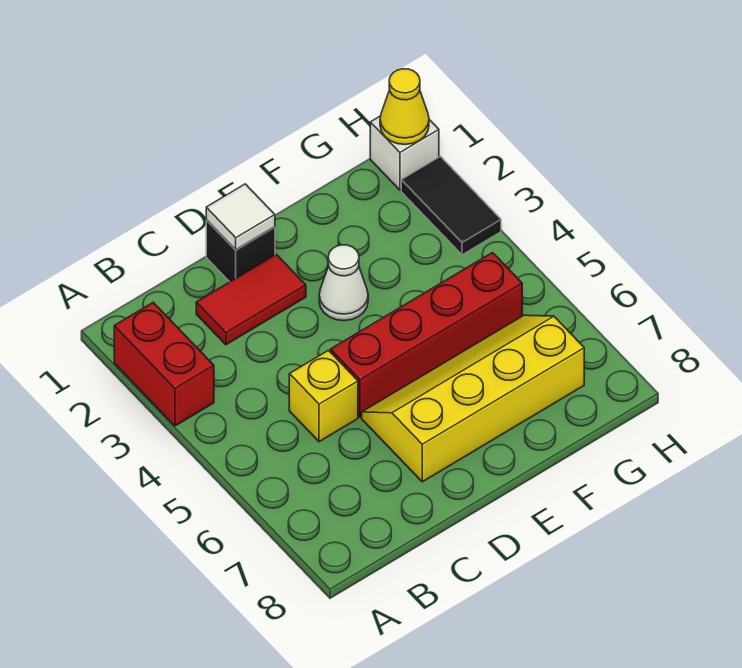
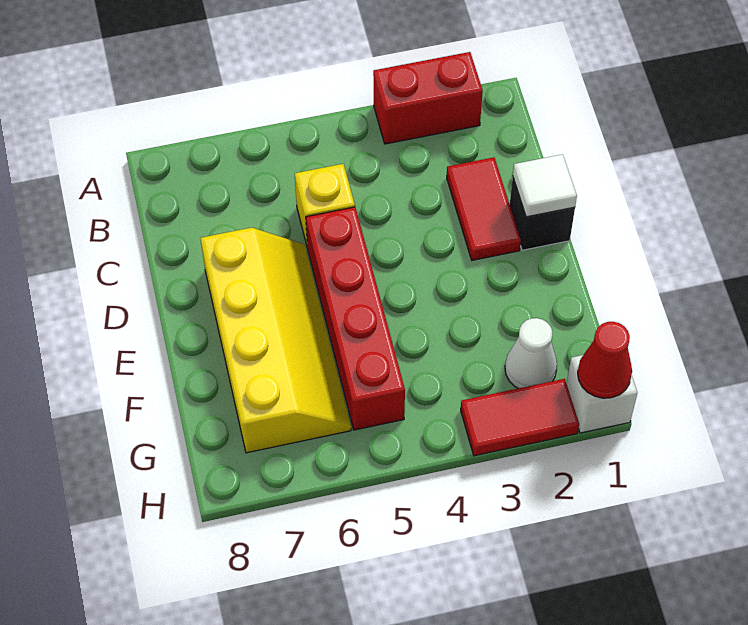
white cone E3 level 1 -> white cone G2 level 1
yellow cone H1 level 2 -> red cone H1 level 2
black tile H2:H3 level 1 -> red tile H2:H3 level 1

